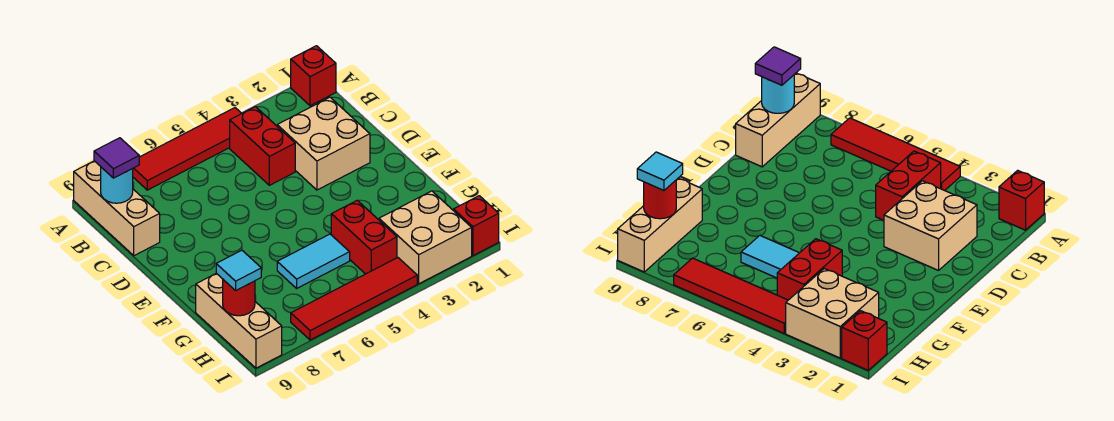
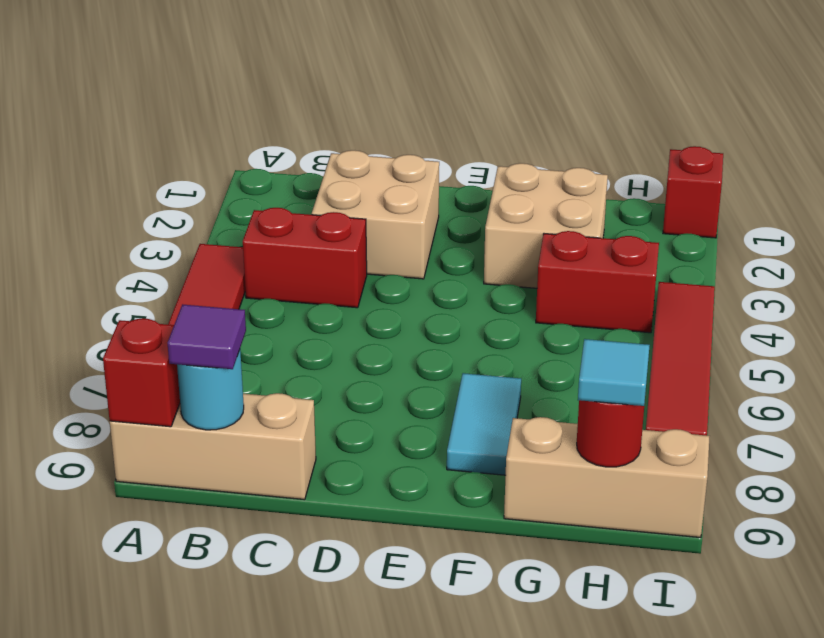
red brick A1 level 1 -> red brick A9 level 2
cyan tile G5:G6 level 1 -> cyan tile F7:F8 level 1
tan brick H2:I3 level 1 -> tan brick F2:G3 level 1

